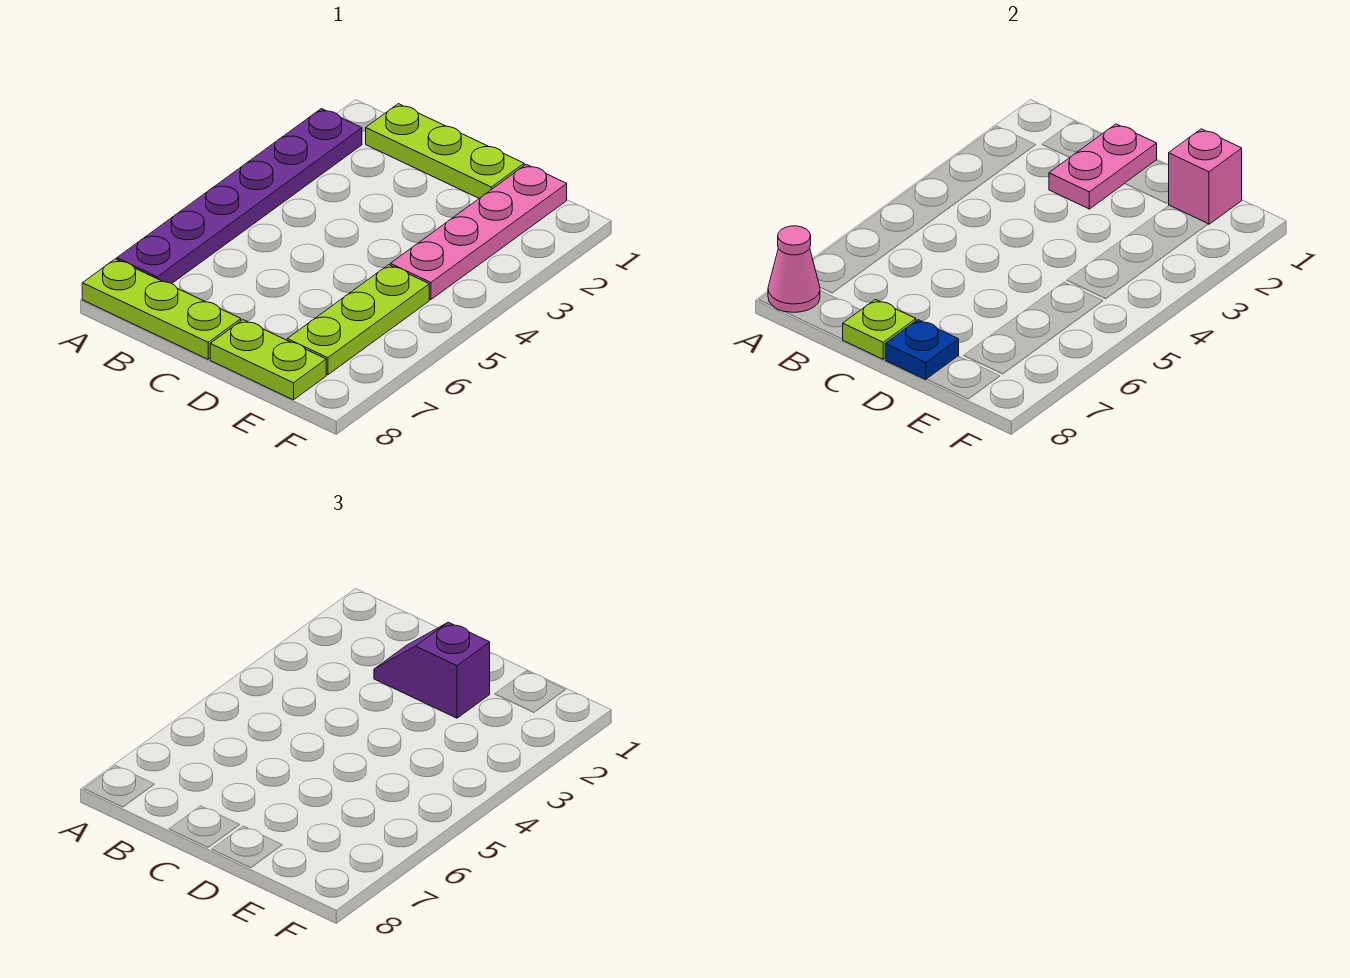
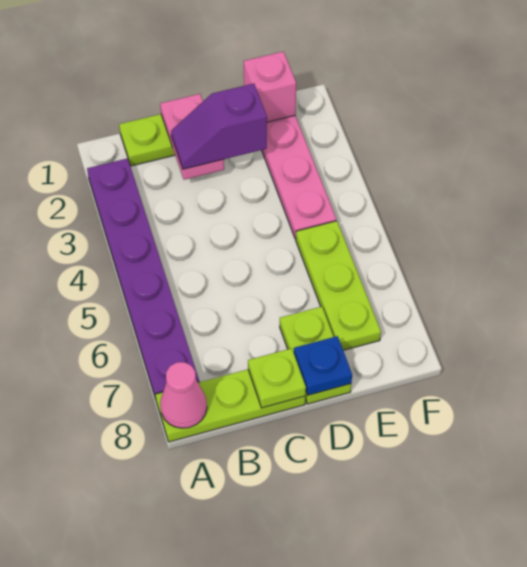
lime plate D8:E8 level 1 -> lime plate D7:D8 level 1

